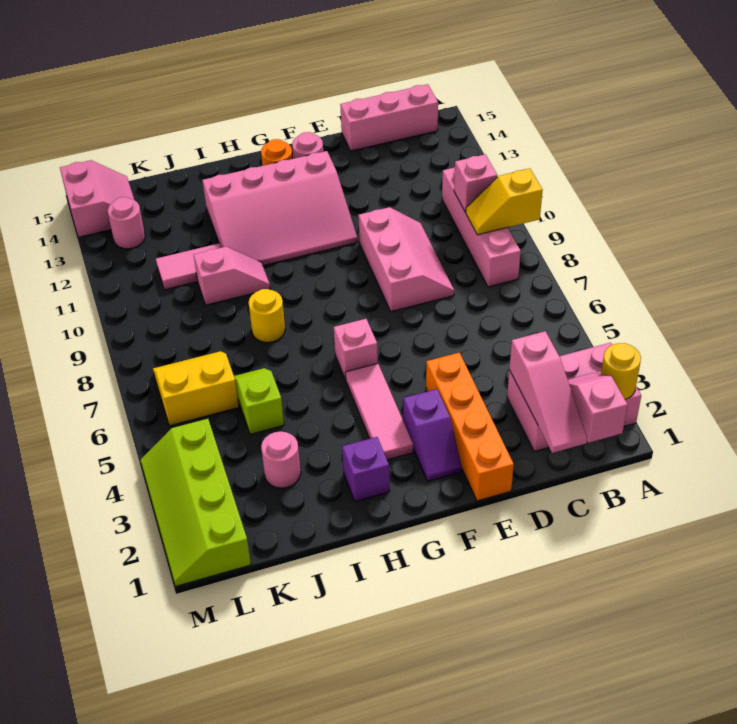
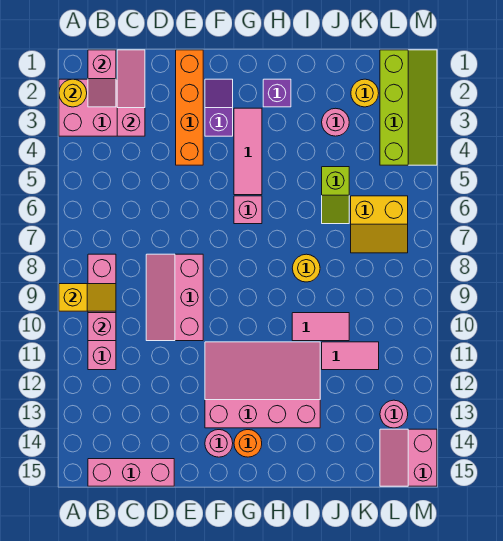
pink slope I10:J10 level 1 top J -> pink tile I10:J10 level 1
none -> yellow round brick K2 level 1

